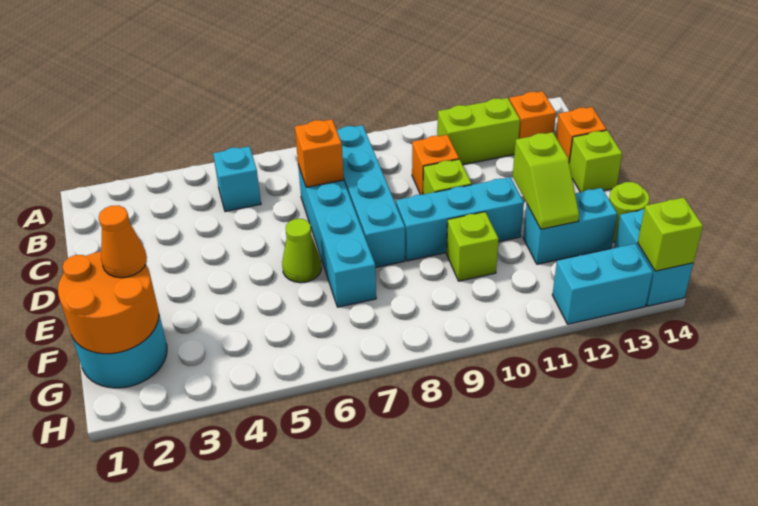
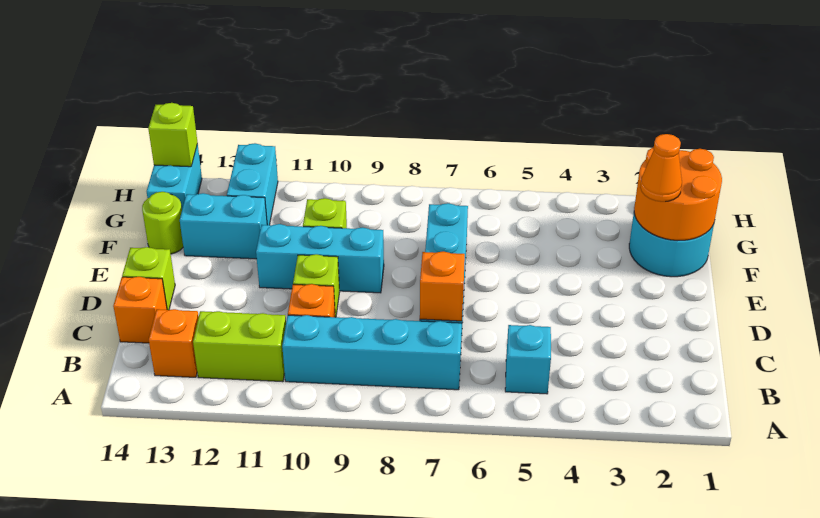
cyan brick B8:E8 level 1 -> cyan brick B7:B10 level 1
lime cone E6 level 1 -> none
lime slope E12:F12 level 2 top E -> none
cyan brick H12:H13 level 1 -> cyan brick G12:H12 level 1

